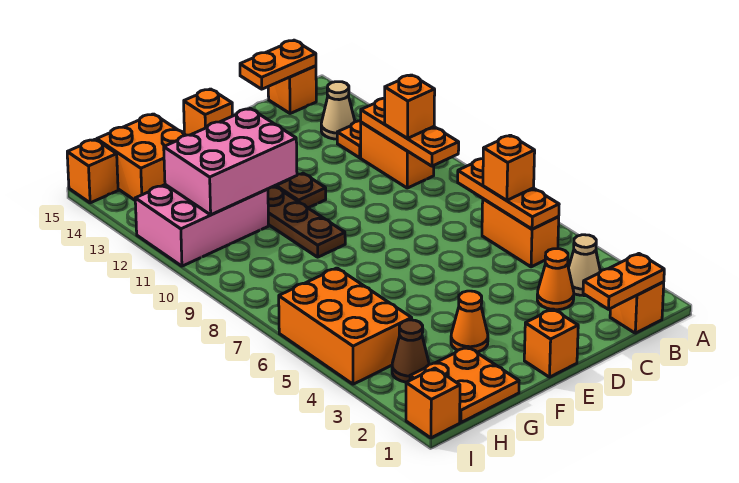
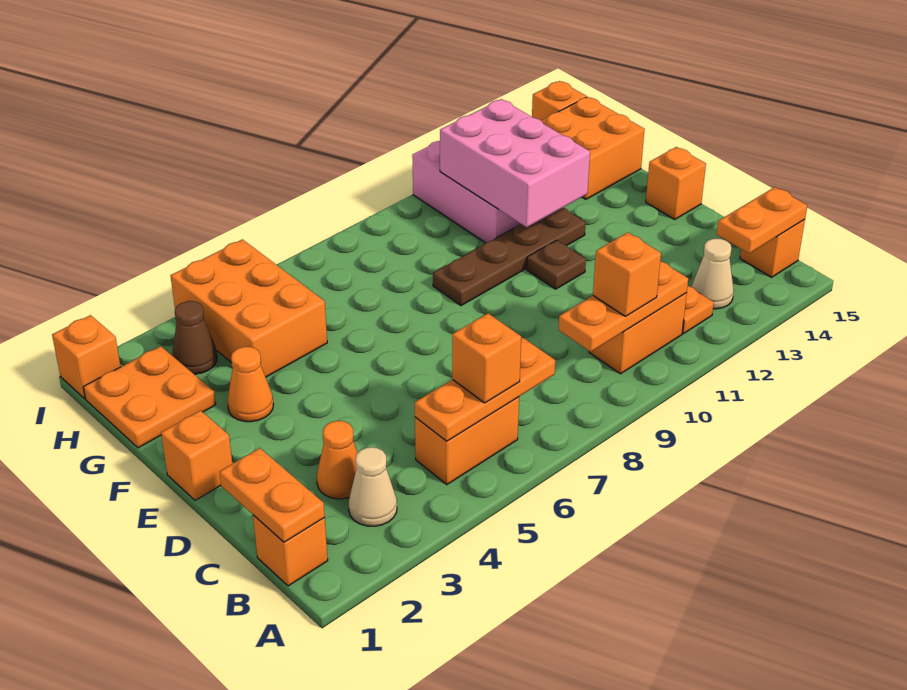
orange plate B15:C15 level 2 -> orange plate B14:B15 level 2
orange brick H4:I6 level 1 -> orange brick G4:I5 level 1

